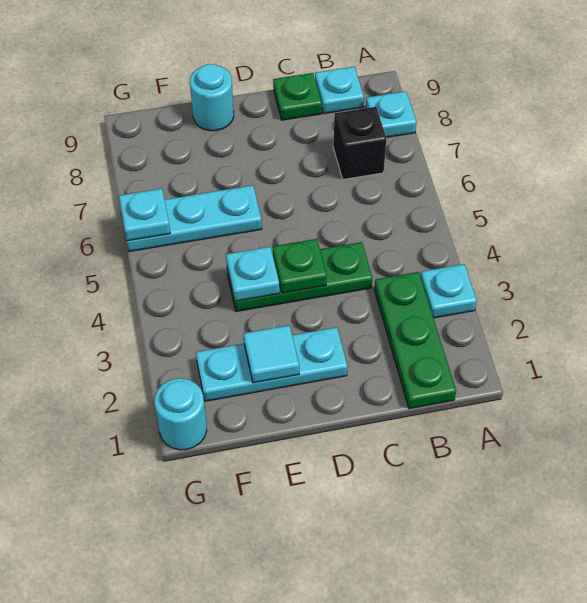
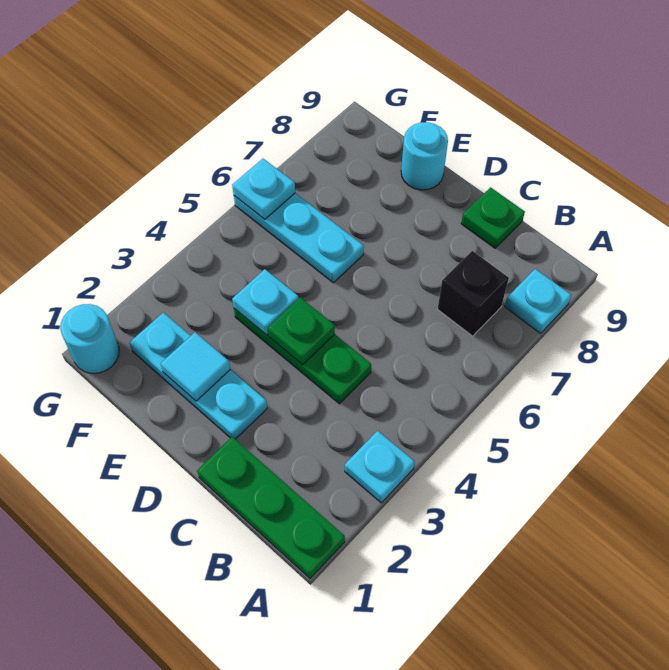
green plate B1:B3 level 1 -> green plate A1:C1 level 1
cyan plate B9 level 1 -> none

